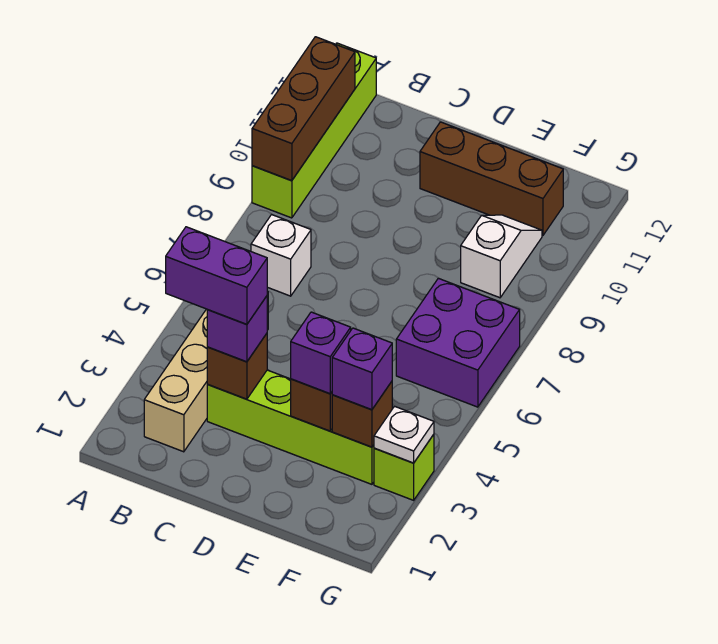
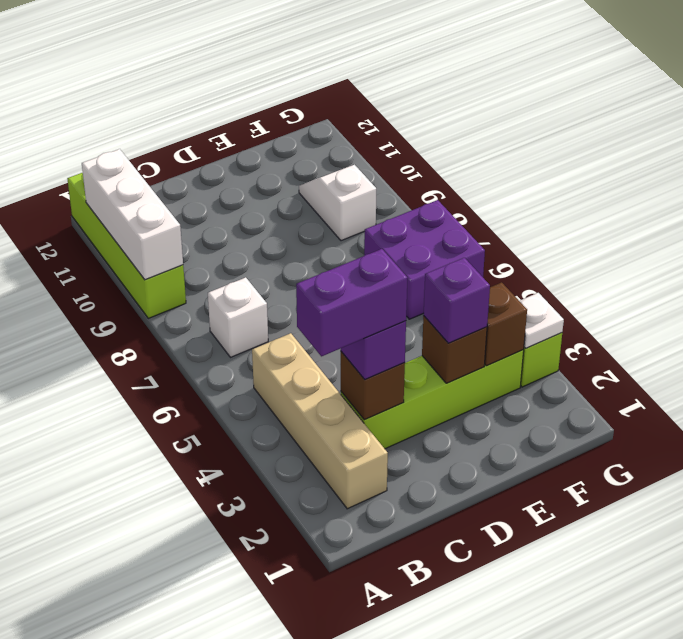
brown brick A9:A11 level 2 -> white brick A9:A11 level 2
brown brick D11:F11 level 1 -> none
purple brick F3 level 3 -> none

